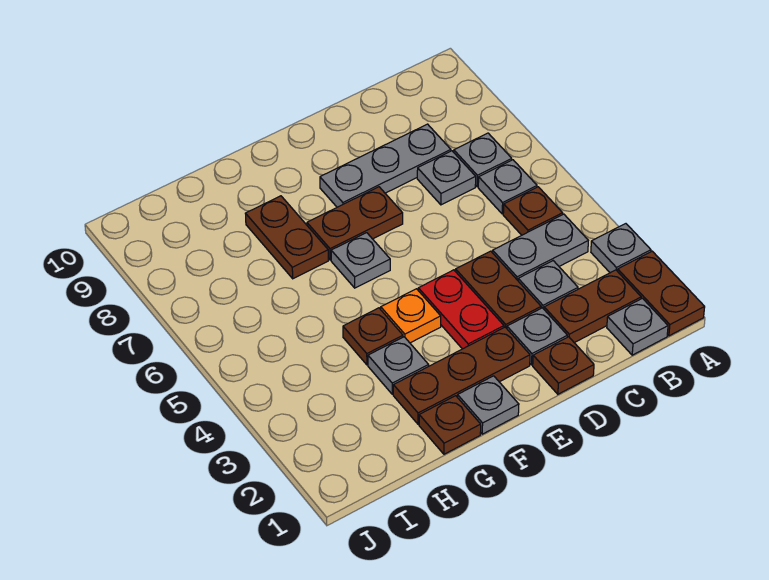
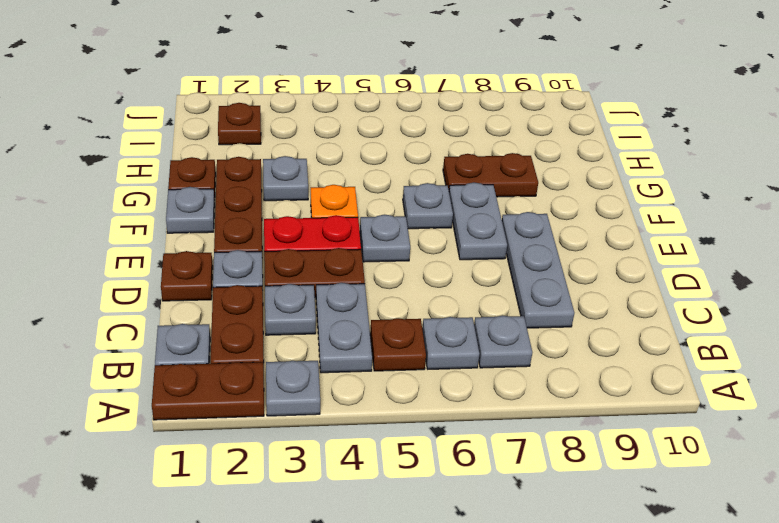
grey plate C7 level 1 -> grey plate E5 level 1
brown plate E7:F7 level 1 -> grey plate E7:F7 level 1
brown plate G4 level 1 -> brown plate I2 level 1

